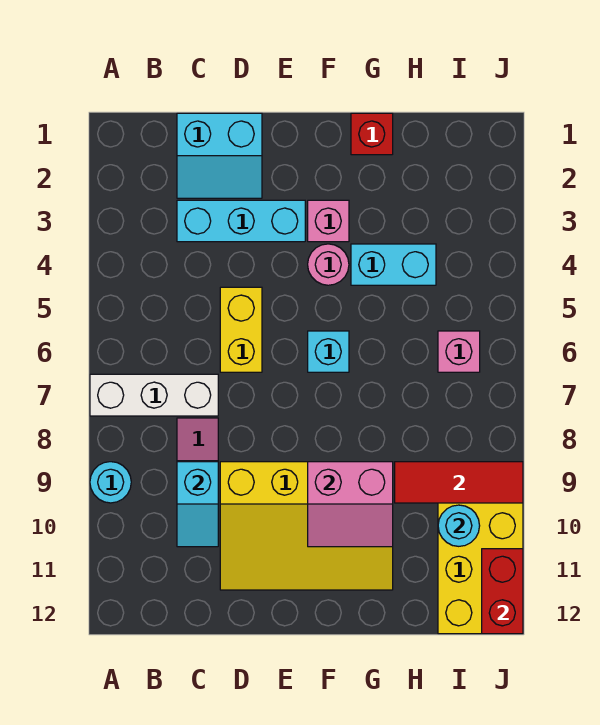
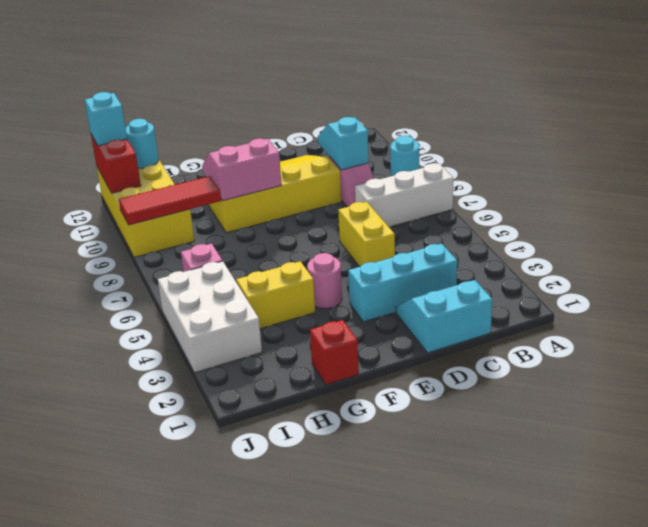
pink brick F3 level 1 -> none
cyan brick F6 level 1 -> cyan brick J12 level 3
cyan brick G4:H4 level 1 -> yellow brick G4:H4 level 1
none -> white brick I3:J5 level 1
cyan round brick I10 level 2 -> cyan round brick I12 level 2

